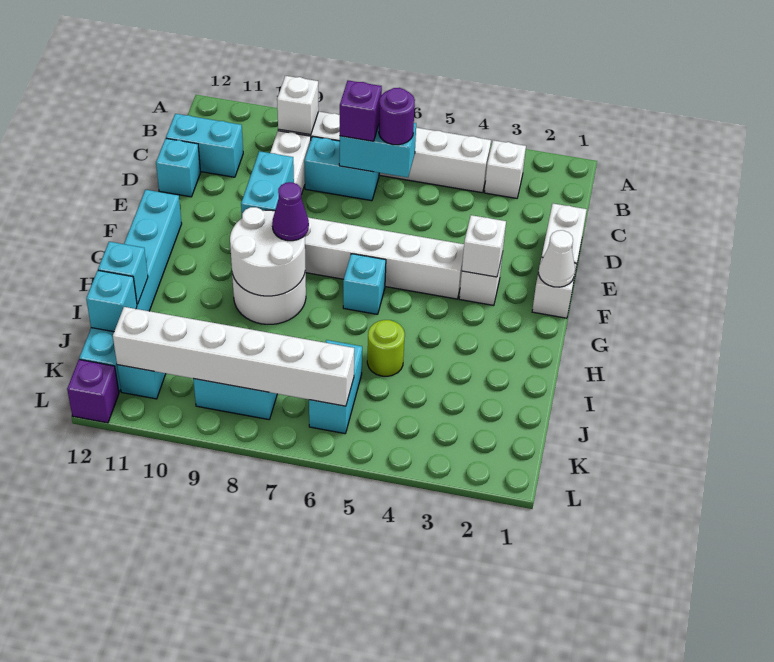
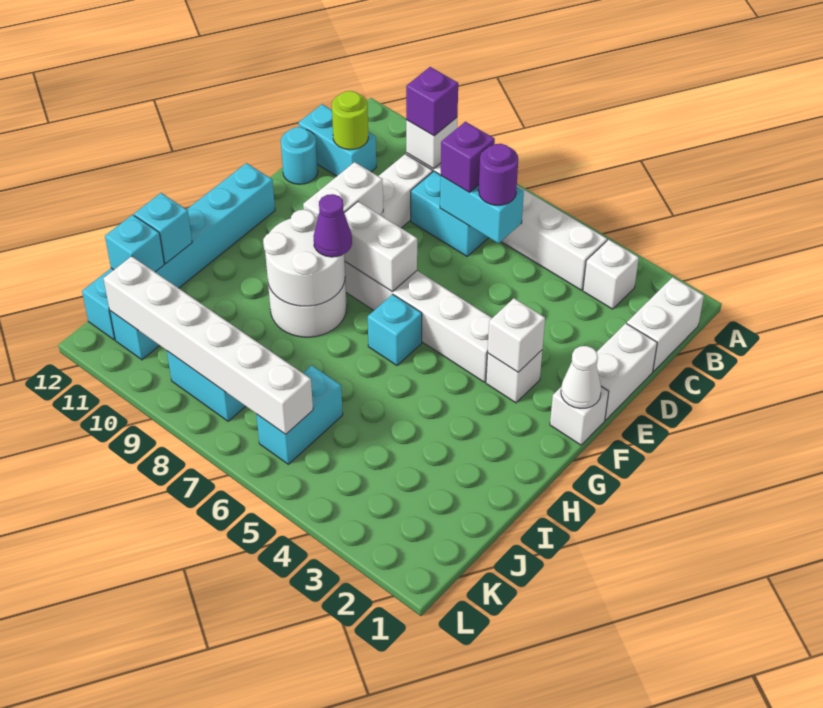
none -> white brick B1:C1 level 1
cyan brick D12 level 1 -> cyan round brick D12 level 1
cyan brick E9:F9 level 2 -> white brick E9:F9 level 2
none -> white brick F7:F8 level 2
lime round brick I5 level 1 -> lime round brick C11 level 2
purple brick L12 level 1 -> purple brick B9 level 3

